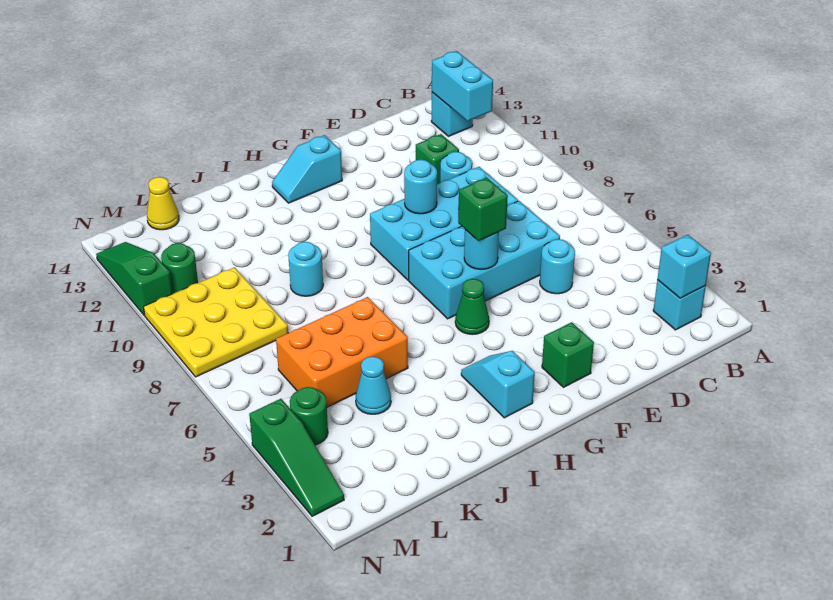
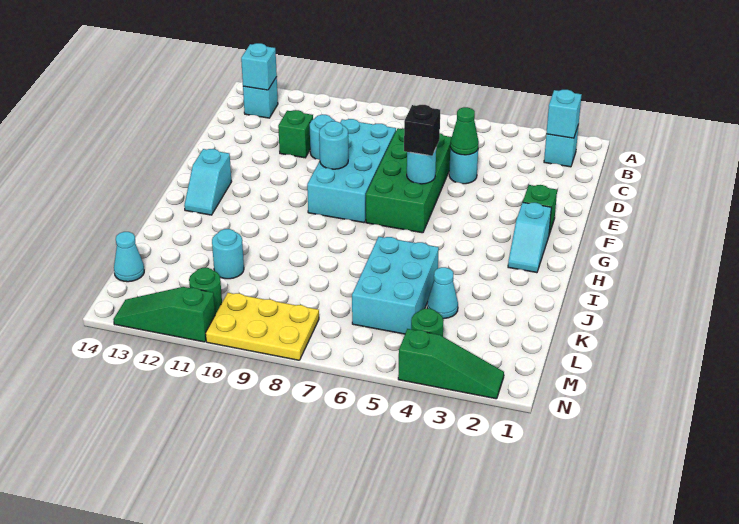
cyan brick B12:B13 level 2 -> cyan brick B13 level 2
cyan brick D6:G7 level 1 -> green brick D6:G7 level 1
green brick F6 level 3 -> black brick F6 level 3
green cone G5 level 1 -> green cone D5 level 2
cyan slope H2:H3 level 1 top 2 -> cyan slope G2:H2 level 1 top G
orange brick J5:L6 level 1 -> cyan brick J5:L6 level 1
cyan round brick J9 level 1 -> cyan round brick K11 level 1
yellow plate L8:N10 level 1 -> yellow plate M8:N10 level 1
yellow cone L14 level 1 -> cyan cone L14 level 1

